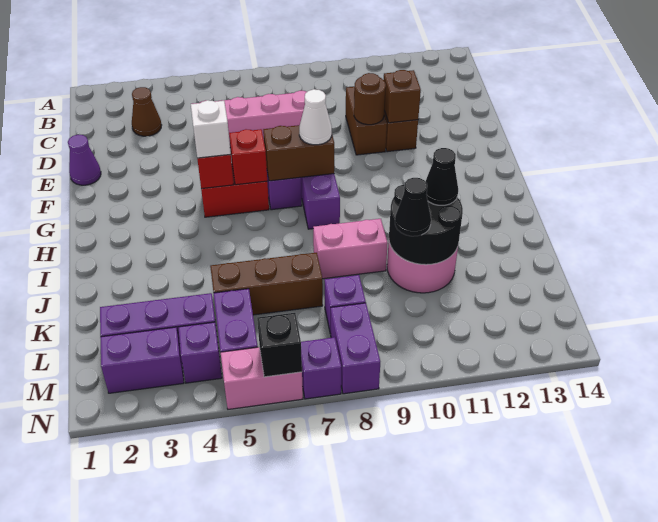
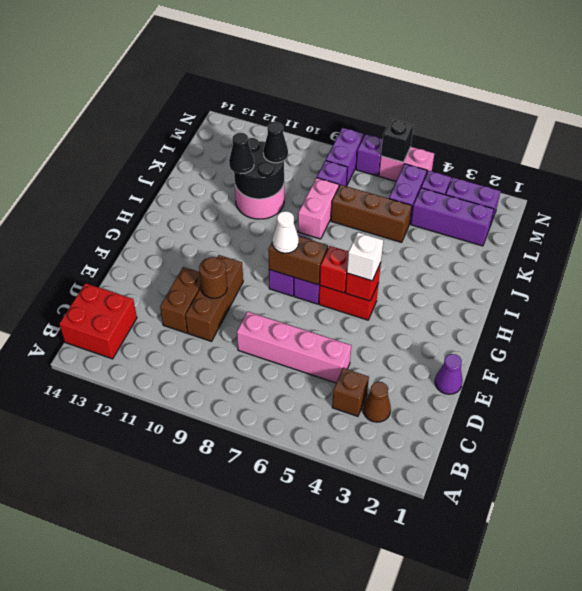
none -> red brick B13:C14 level 1
brown brick D10:E10 level 1 -> brown brick D10:F10 level 1
brown brick E11 level 2 -> brown brick C4 level 1
pink brick J8:J9 level 1 -> pink brick J8:K8 level 1

